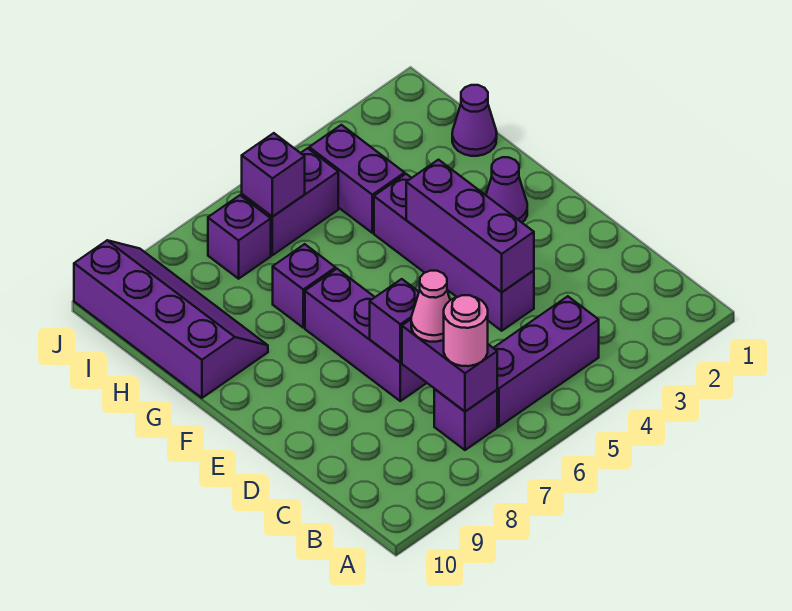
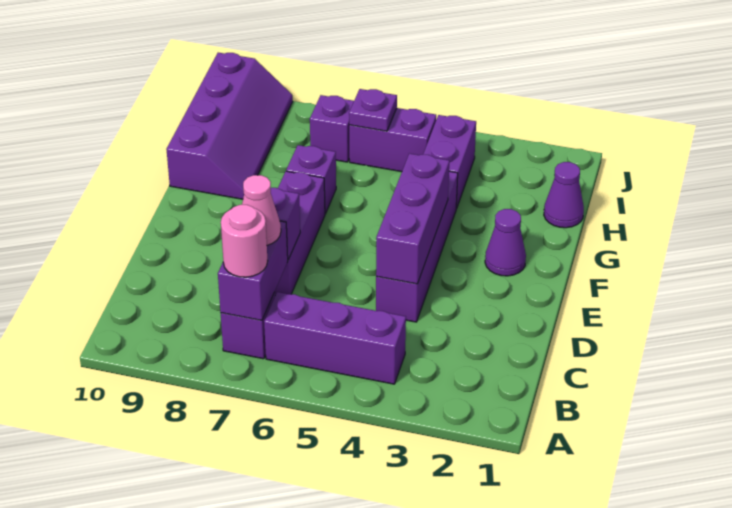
purple brick I6 level 2 -> purple plate I6 level 2

